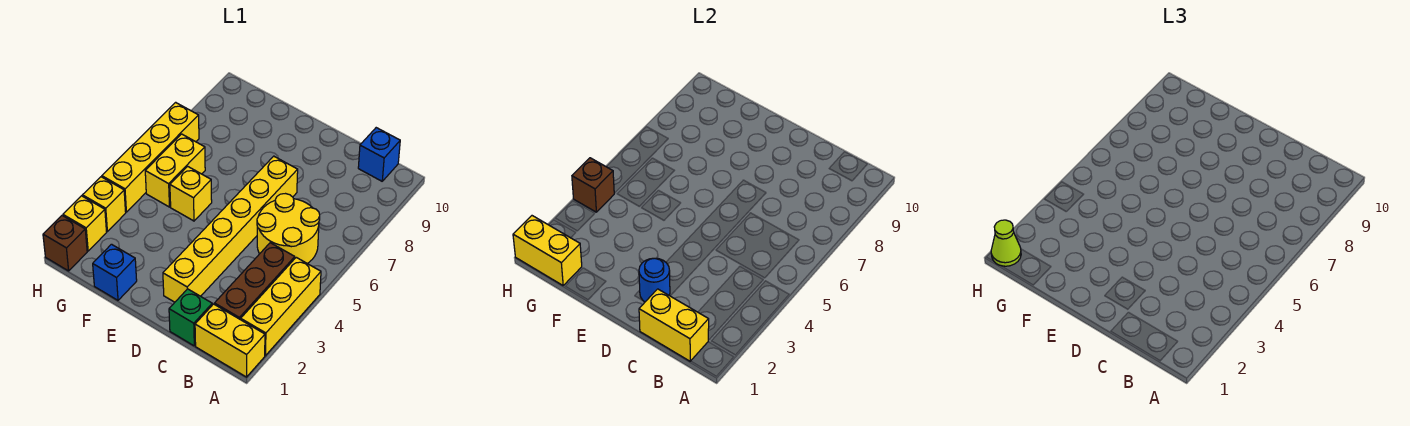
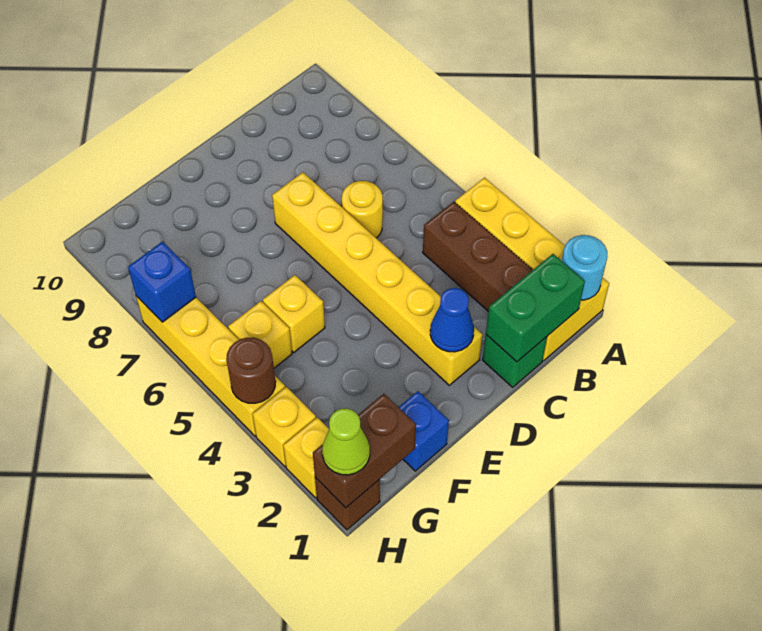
none -> cyan round brick A1 level 2
yellow brick B1:C1 level 2 -> green brick B1:C1 level 2
yellow round brick B5:C6 level 1 -> yellow round brick C6 level 1
blue brick B10 level 1 -> blue brick H7 level 2
blue round brick D2 level 2 -> blue cone D2 level 2
yellow brick G1:H1 level 2 -> brown brick G1:H1 level 2
yellow brick G5:G6 level 1 -> yellow brick G5 level 1
brown brick H4 level 2 -> brown round brick H4 level 2

